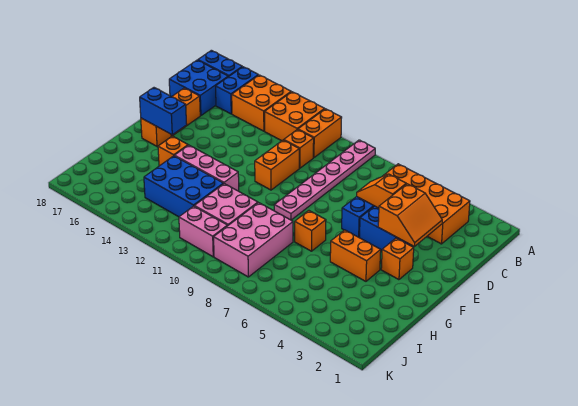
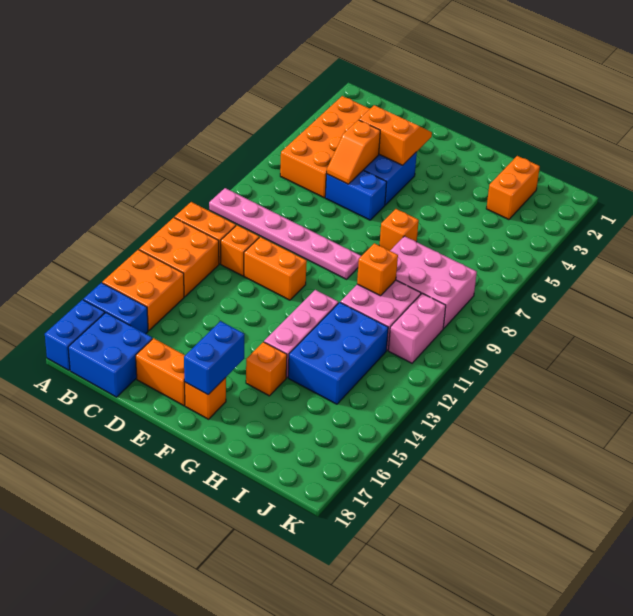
orange brick F3 level 1 -> orange brick H10 level 2
orange brick G4:G5 level 1 -> orange brick I2:I3 level 1

